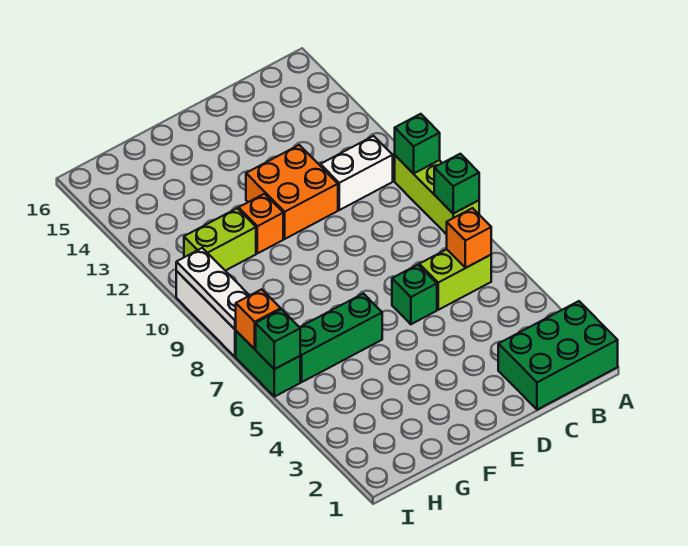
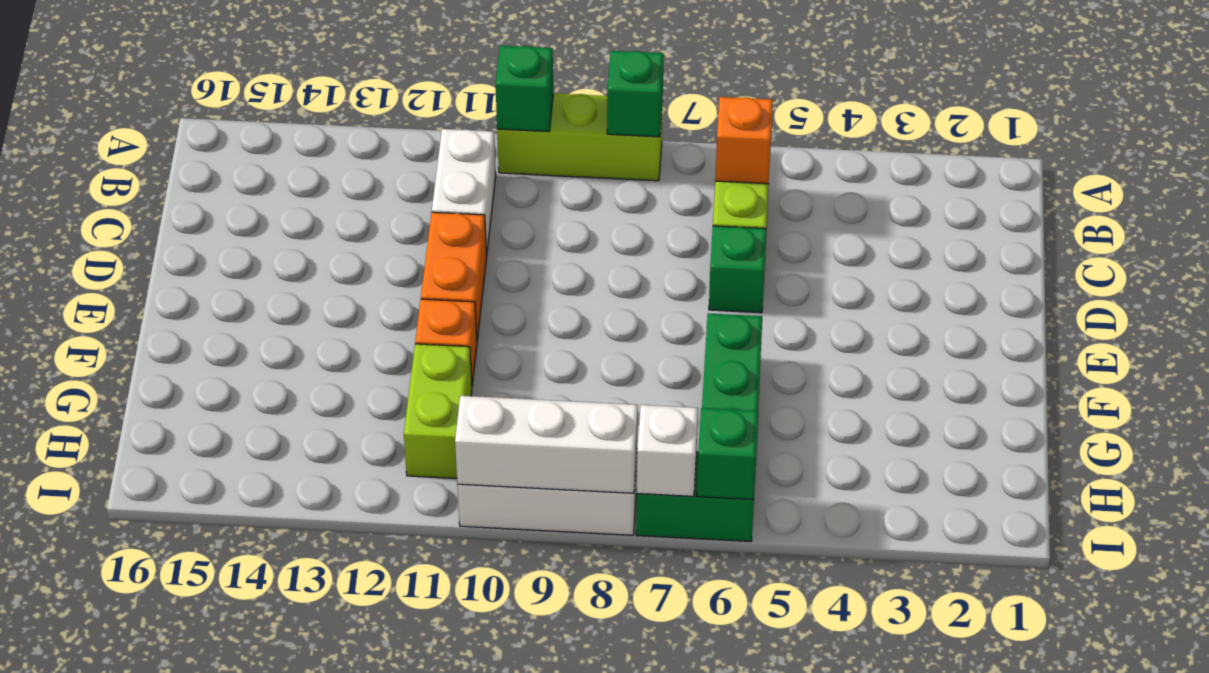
green brick A1:C2 level 1 -> none
orange brick D11:E12 level 1 -> orange brick D11:E11 level 1
orange brick I7 level 2 -> white brick I7 level 2
white plate I8:I10 level 2 -> white brick I8:I10 level 2

